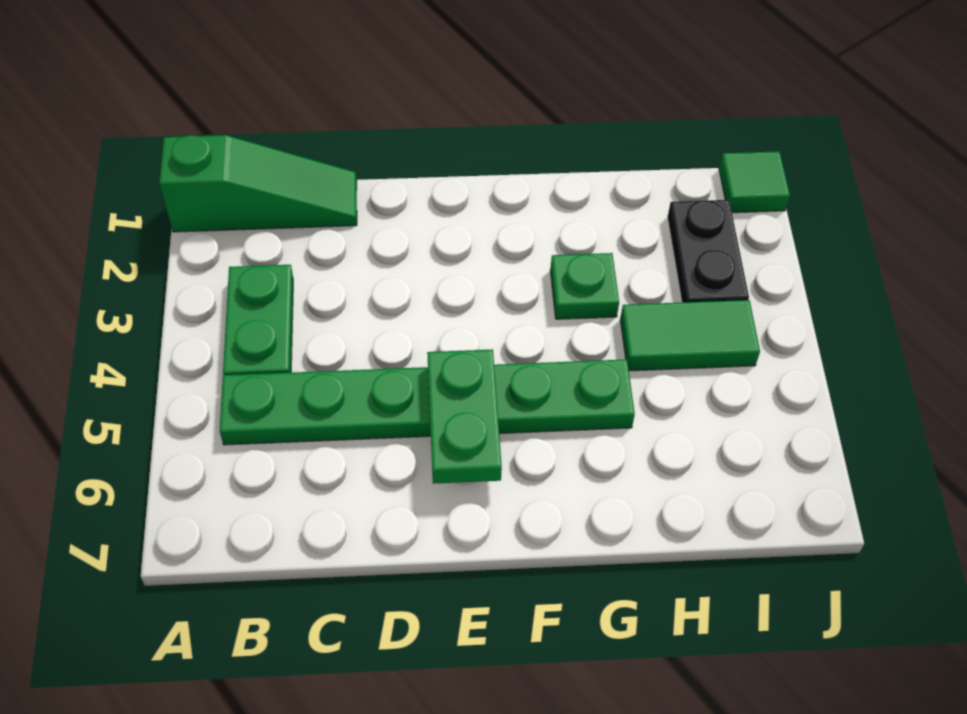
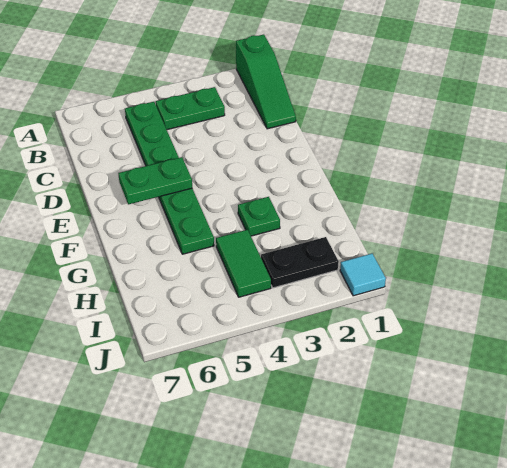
green tile J1 level 1 -> cyan tile J1 level 1

